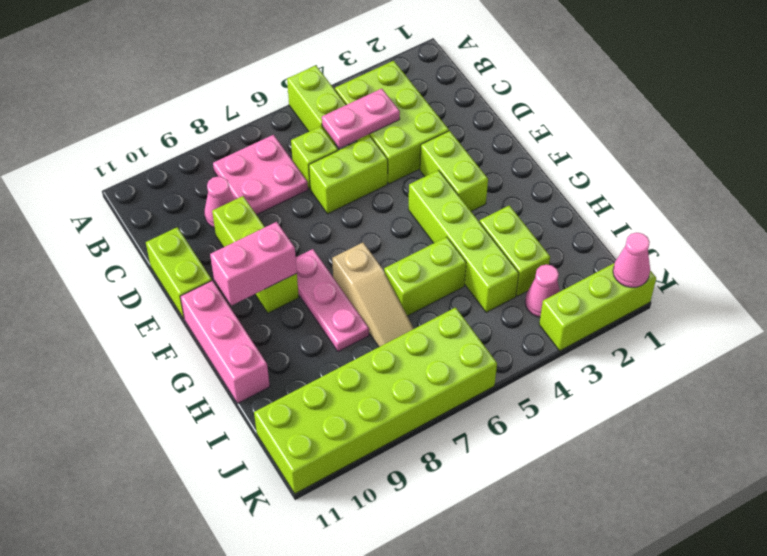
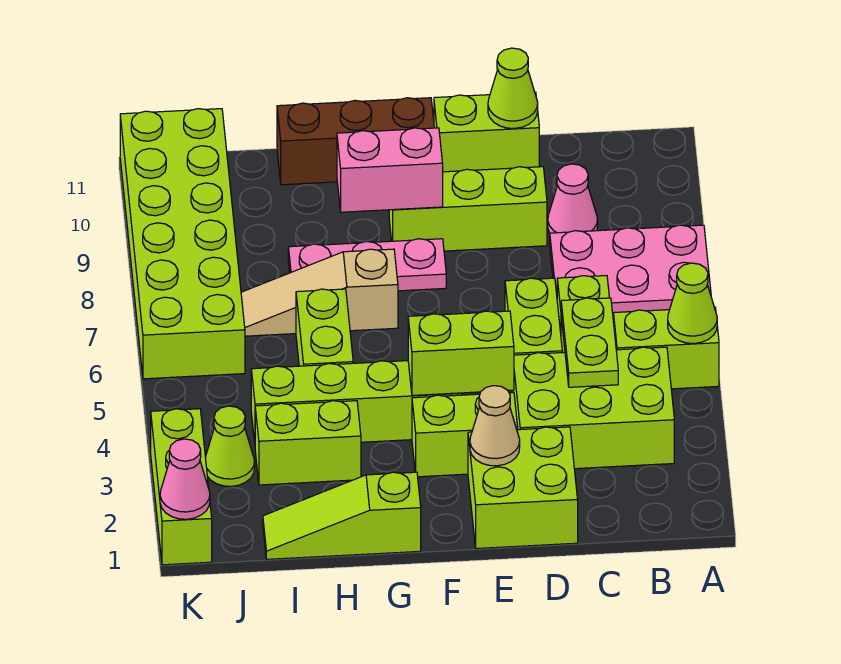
none -> lime cone A5 level 2
pink plate B7:C8 level 1 -> pink plate A7:C8 level 1
pink plate C4:C5 level 2 -> lime plate C4:C5 level 2
none -> lime brick D1:E2 level 1
none -> lime cone D11 level 2
none -> tan cone E2 level 2
none -> lime brick E4:F4 level 2
pink brick F9:F10 level 2 -> pink brick F9:G9 level 2
pink brick F11:H11 level 1 -> brown brick F11:H11 level 1
none -> lime slope G1:I1 level 1 top G
pink cone J3 level 1 -> lime cone J3 level 1

